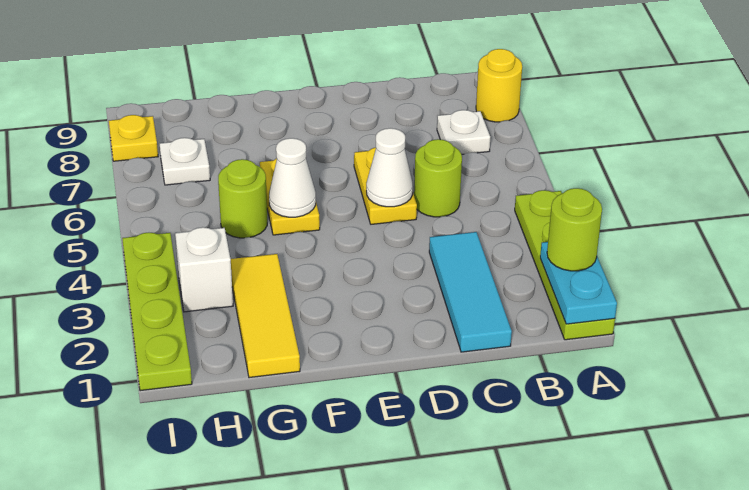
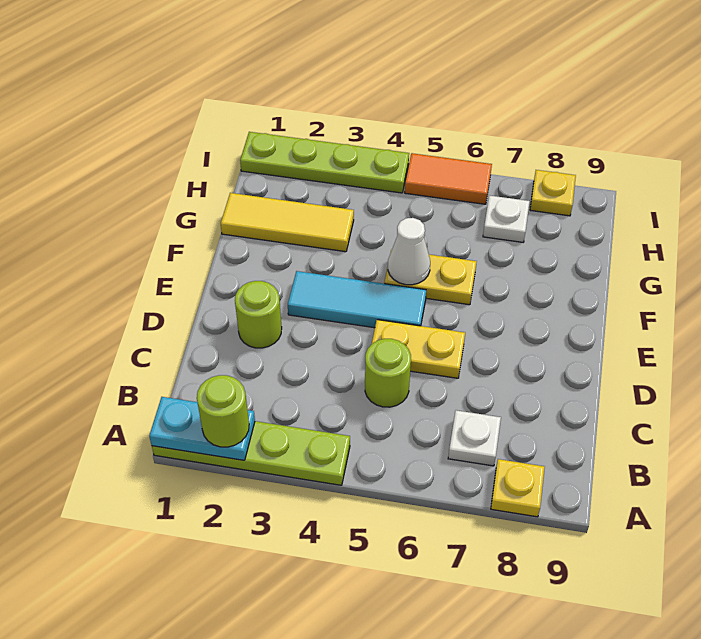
yellow round brick A8 level 1 -> yellow plate A8 level 1
cyan tile C1:C3 level 1 -> cyan tile E3:E5 level 1
white cone D5 level 2 -> none
lime round brick G5 level 1 -> lime round brick D2 level 1
white brick H3 level 1 -> none
none -> orange tile I5:I6 level 1

